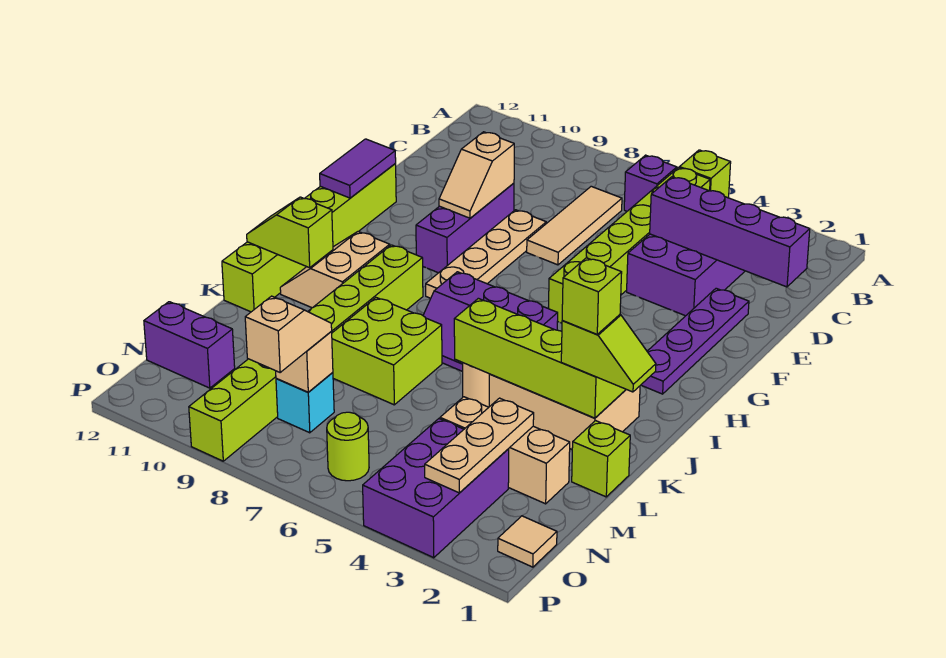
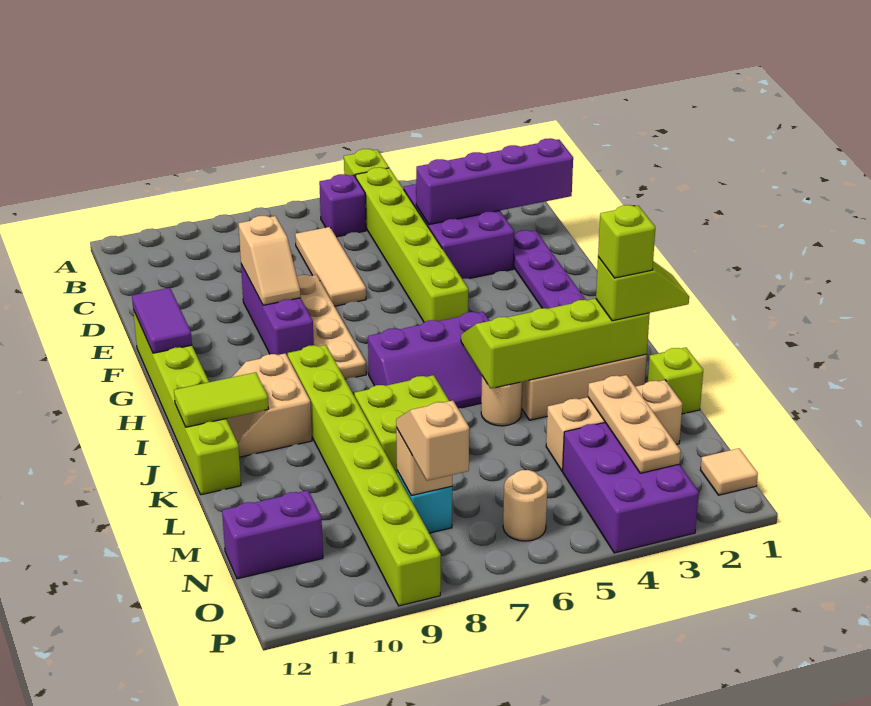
lime slope J11:J12 level 2 top 11 -> lime tile J11:J12 level 2
lime round brick O6 level 1 -> tan round brick O6 level 1

